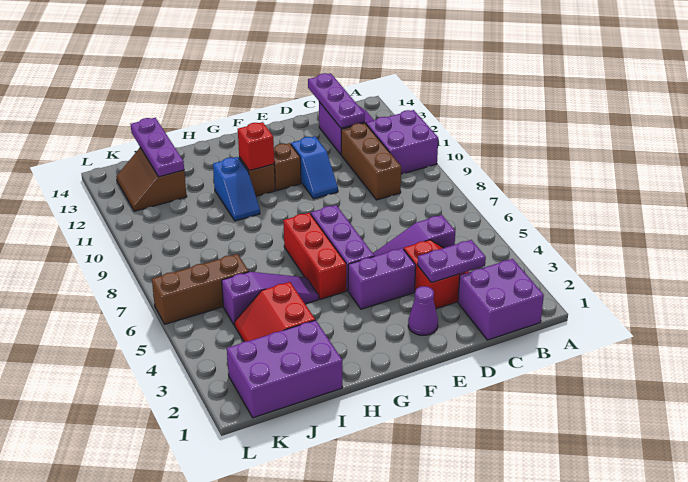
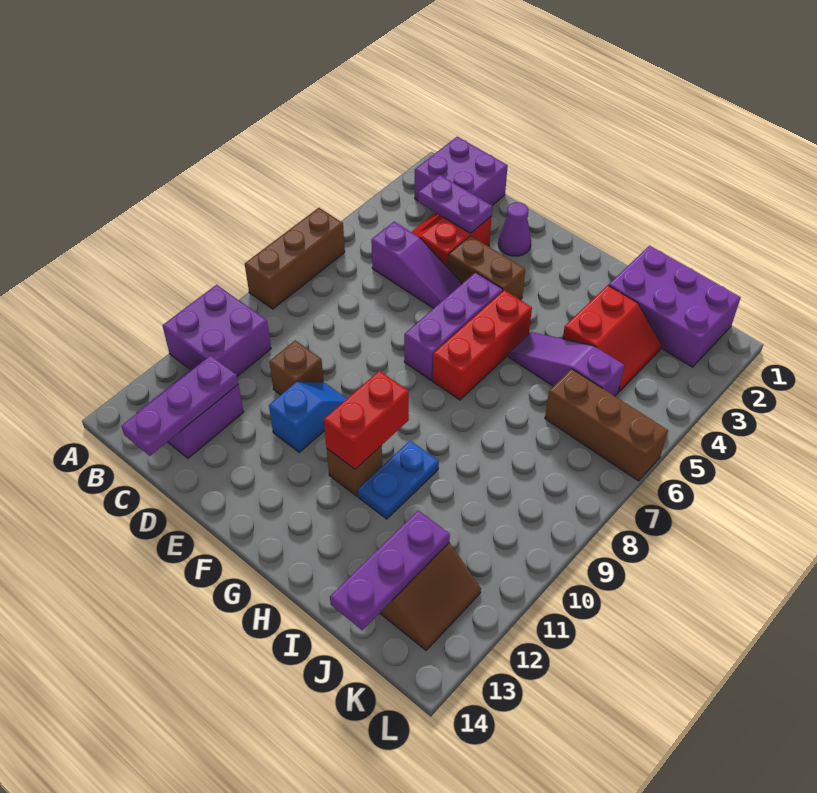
brown brick C9:C11 level 1 -> brown brick A6:A8 level 1
purple brick E4:F4 level 1 -> brown brick E4:F4 level 1
brown brick F11 level 1 -> brown brick D10 level 1
red brick G11 level 2 -> red brick G10:G11 level 2
blue slope H10:H11 level 1 top 11 -> blue plate H10:H11 level 1

